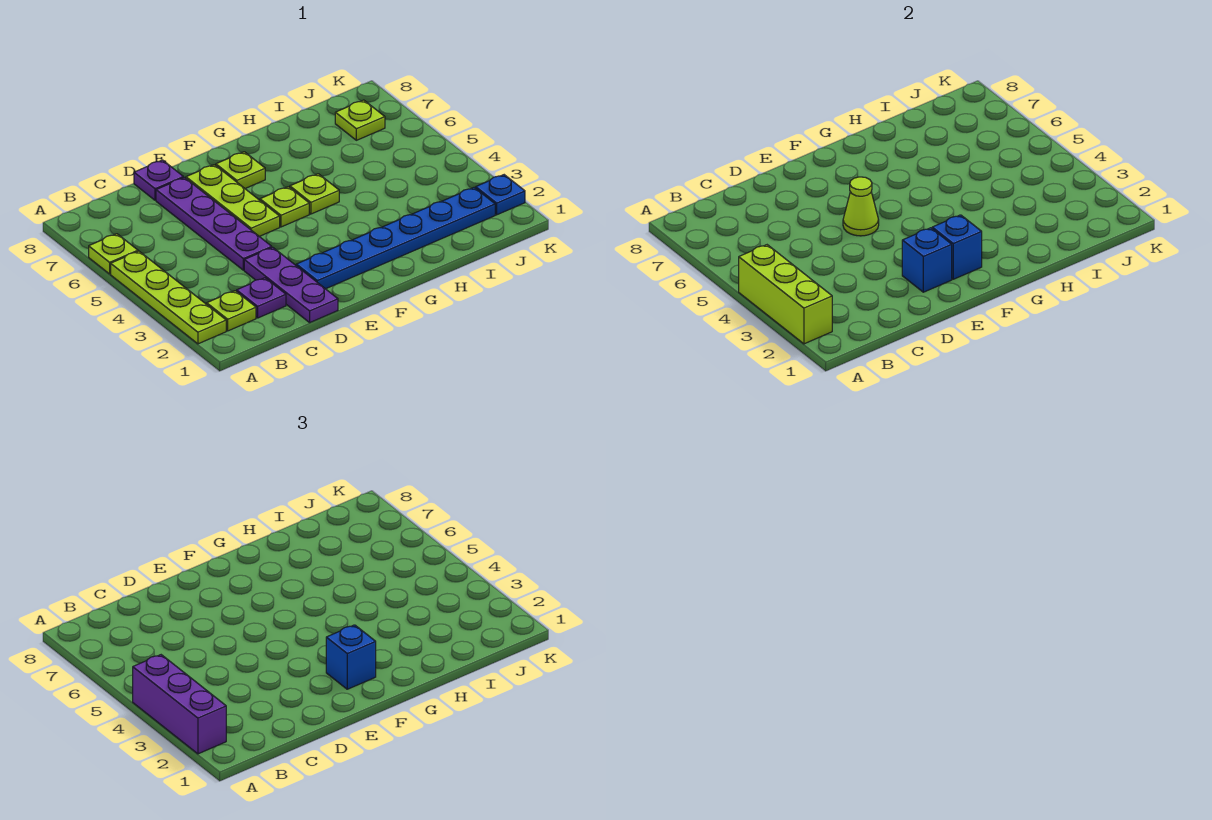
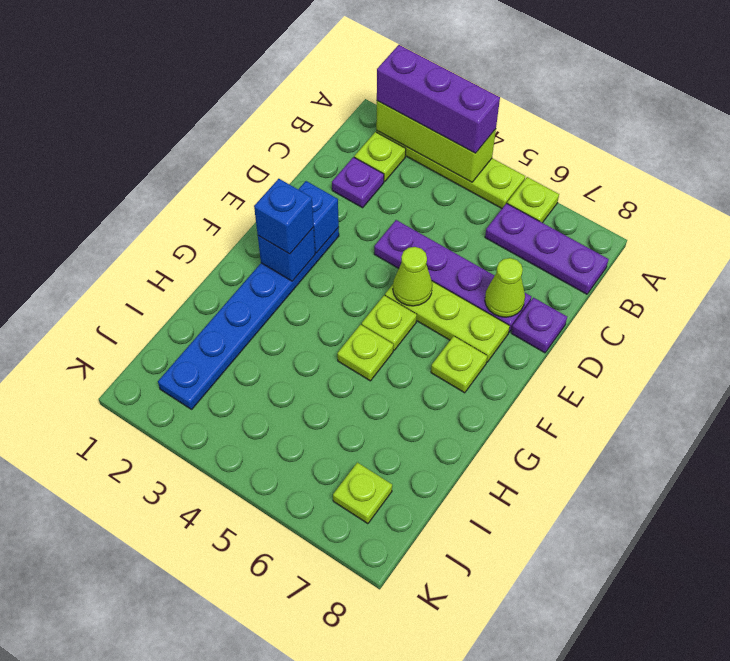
purple plate D1:D3 level 1 -> purple plate B6:B8 level 1
none -> lime cone D7 level 2
blue plate K2 level 1 -> none

